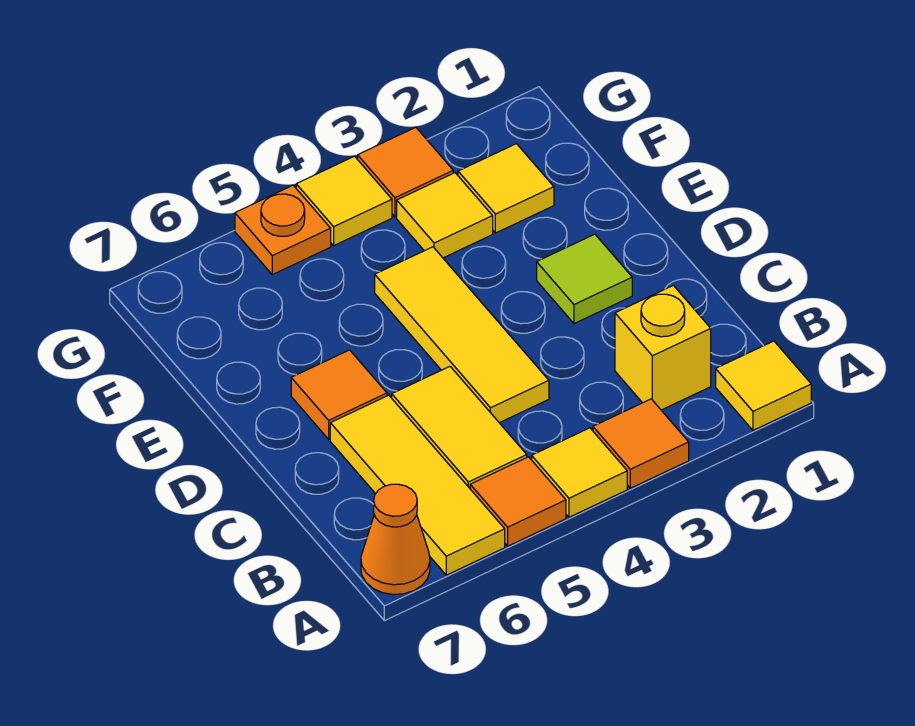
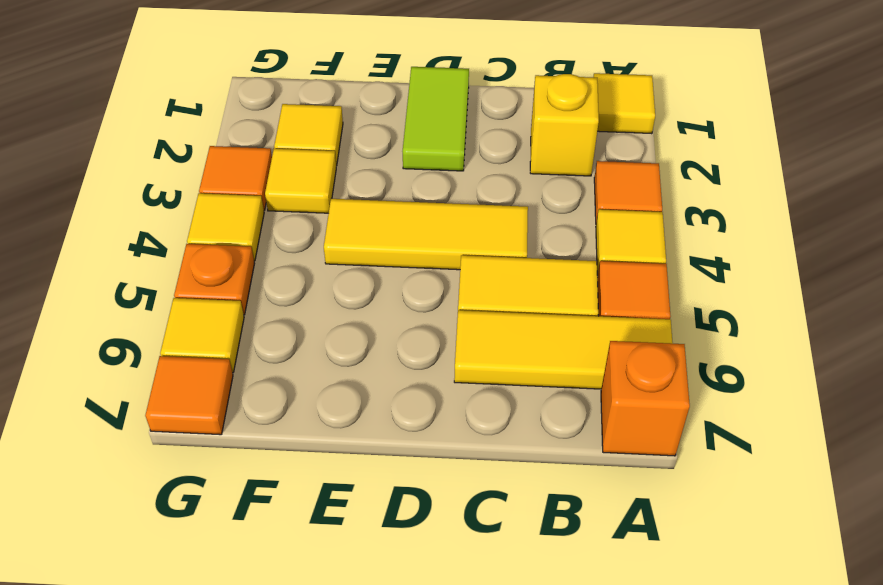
orange cone A7 level 1 -> orange brick A7 level 1
lime tile D2 level 1 -> lime tile D1:D2 level 1
orange tile D6 level 1 -> orange tile G7 level 1
none -> yellow tile G6 level 1

